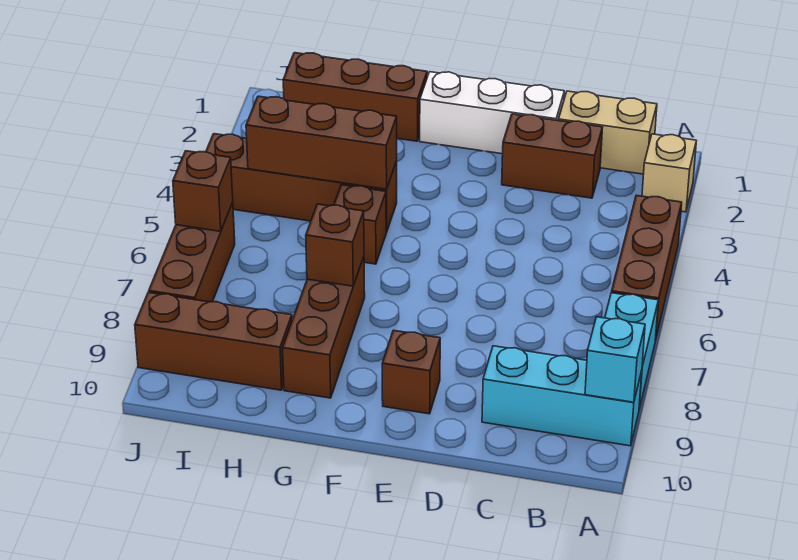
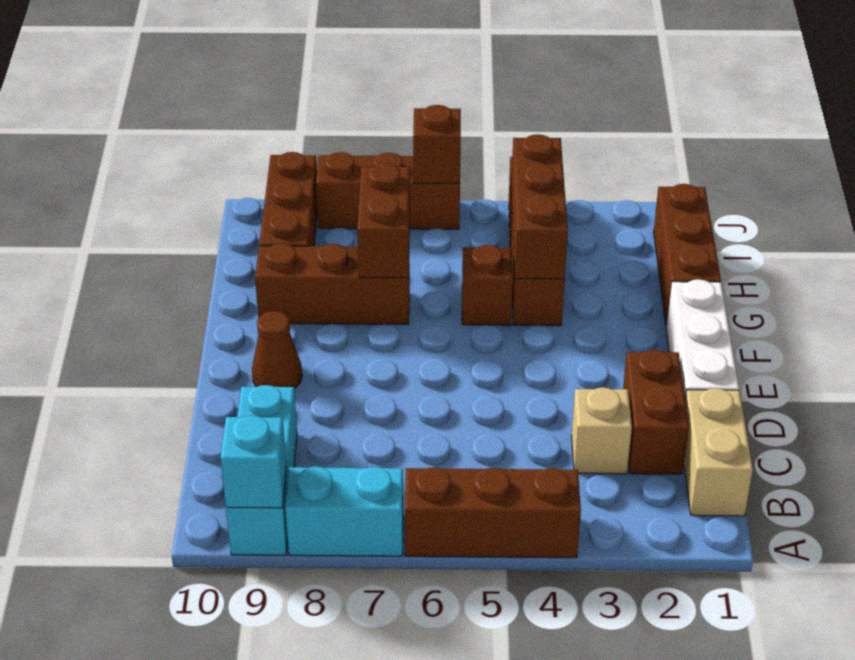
tan brick A2 level 1 -> tan brick C3 level 1
brown brick E9 level 1 -> brown cone E9 level 1
brown brick G7 level 2 -> brown brick G7:H7 level 2

